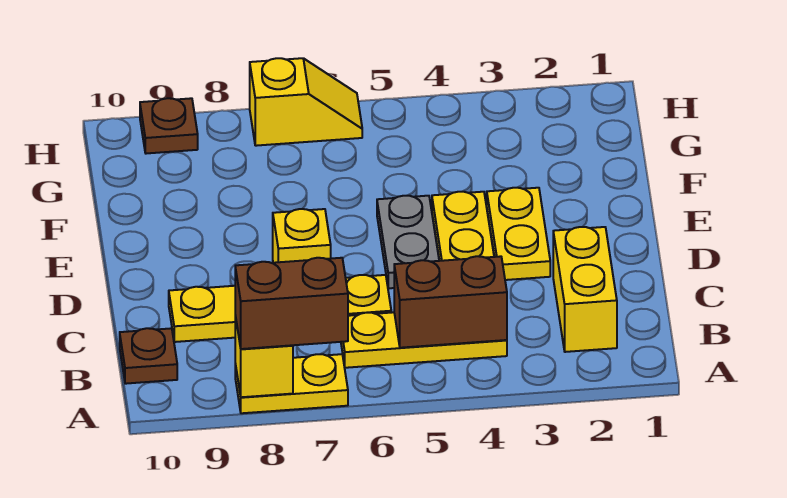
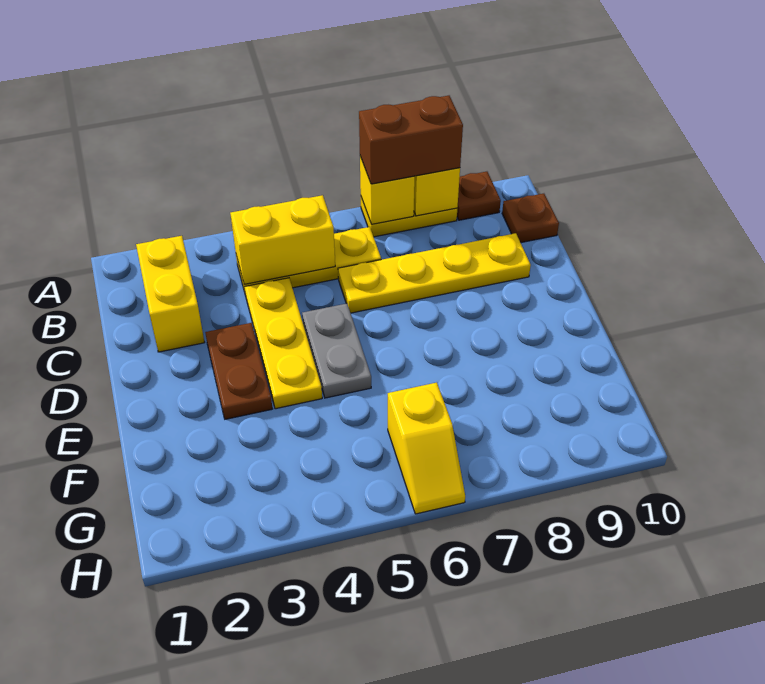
brown brick B4:B5 level 2 -> yellow brick B4:B5 level 2
yellow plate D3:E3 level 1 -> brown plate D3:E3 level 1
yellow brick D7 level 1 -> yellow brick A7 level 2
yellow slope H6:H7 level 1 top 7 -> yellow slope G6:H6 level 1 top G
brown plate H9 level 1 -> brown plate A9 level 1

